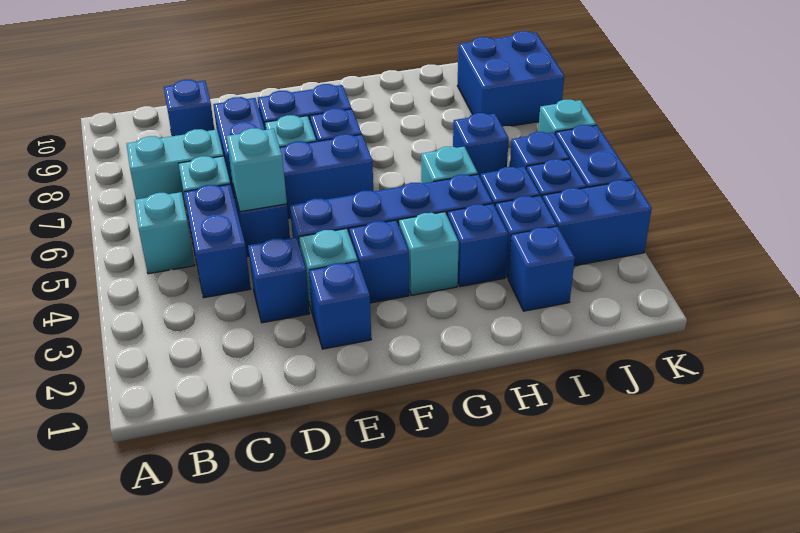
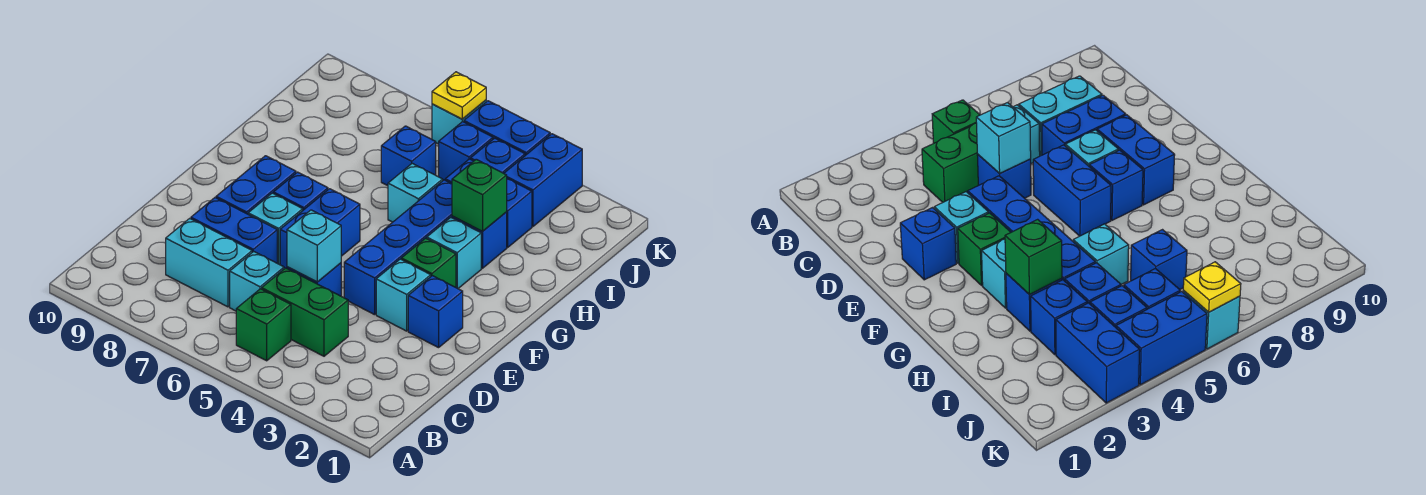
cyan brick B5 level 1 -> green brick B5 level 1
cyan brick B7:C7 level 1 -> cyan brick C7:C8 level 1
blue brick C4:C5 level 1 -> green brick C4:C5 level 1
blue brick C9 level 1 -> none
blue brick D3 level 1 -> none
blue brick F3 level 1 -> green brick F3 level 1
none -> green brick H3 level 2
blue brick I2 level 1 -> none
blue brick J8:K9 level 1 -> none
none -> yellow plate K6 level 2

